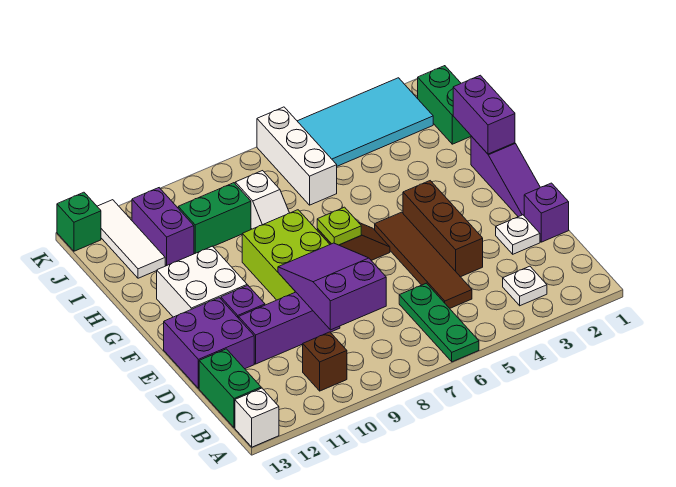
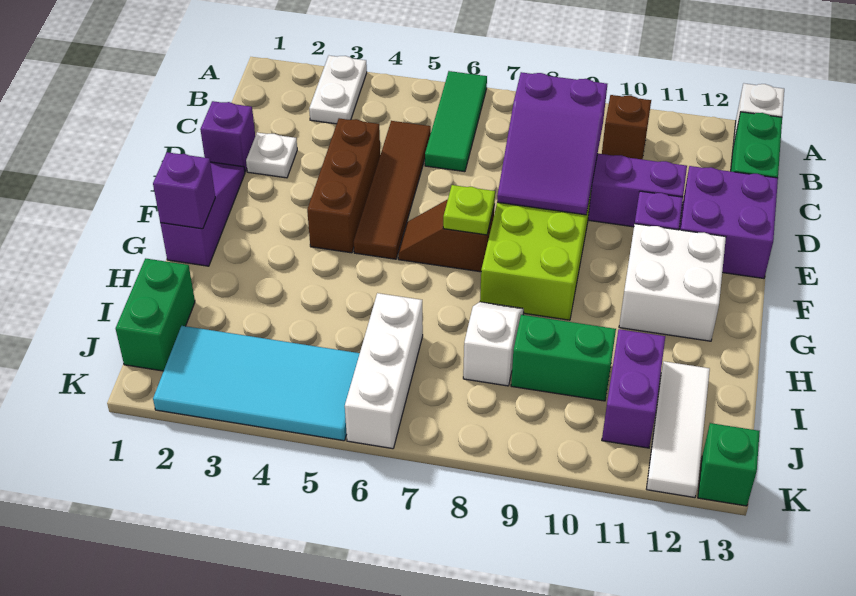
green plate A6:C6 level 1 -> green tile A6:C6 level 1
white plate B3 level 1 -> white plate A3:B3 level 1
purple brick G1:H1 level 2 -> purple brick G1 level 2

